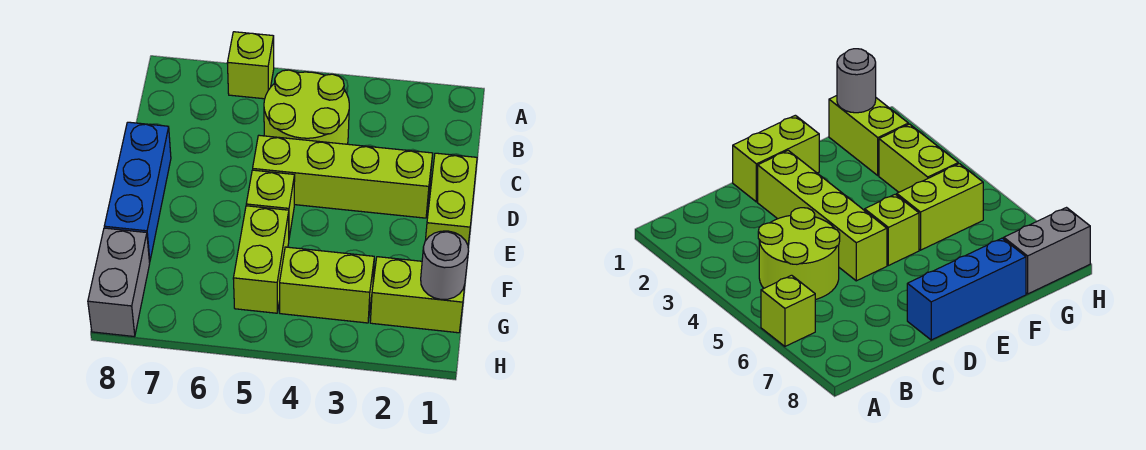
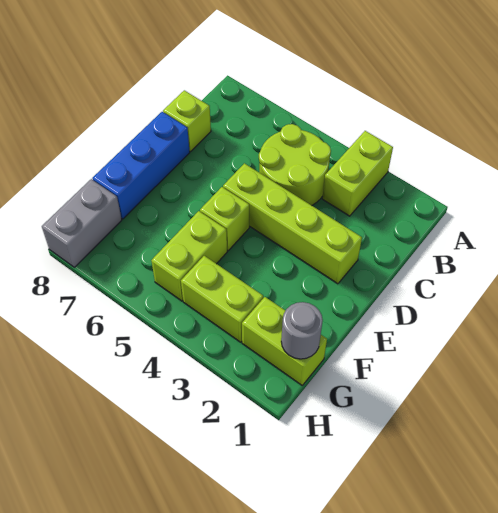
lime brick A6 level 1 -> lime brick C8 level 1
lime brick D1:E1 level 1 -> lime brick A3:B3 level 1

